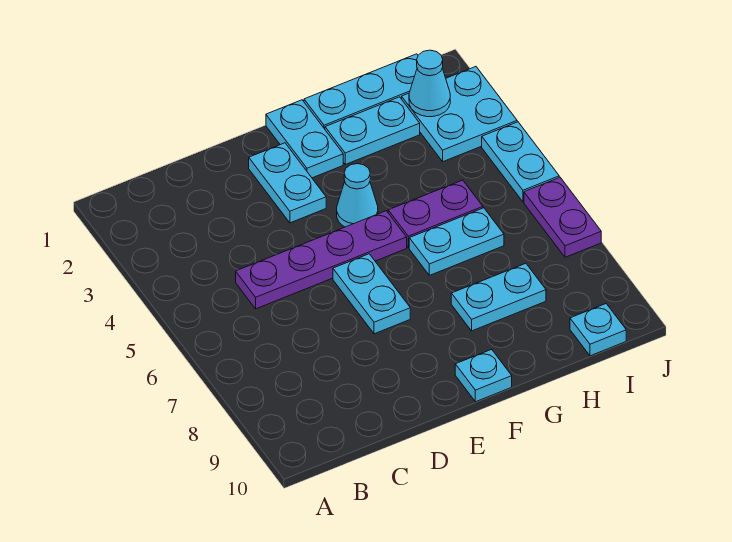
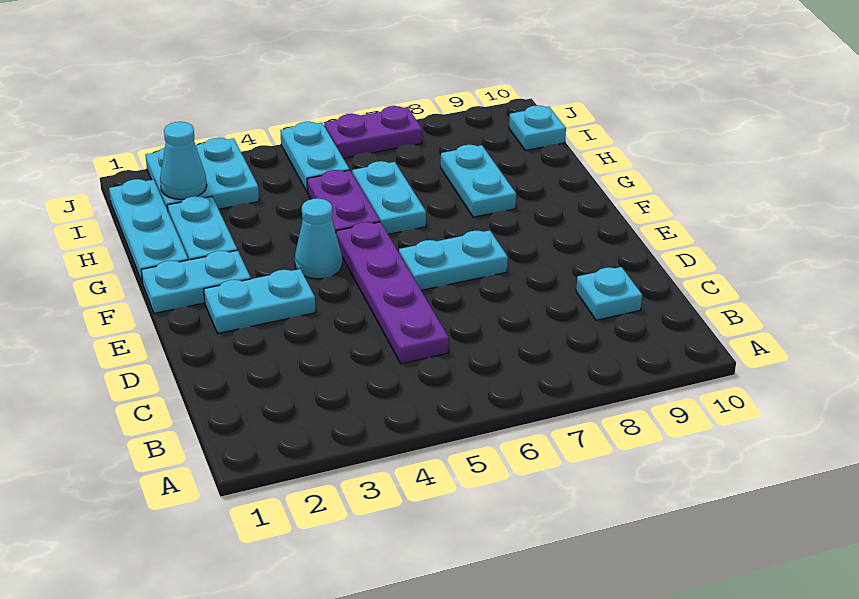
cyan plate F10 level 1 -> cyan plate C9 level 1
cyan plate J4:J5 level 1 -> cyan plate I5:J5 level 1

